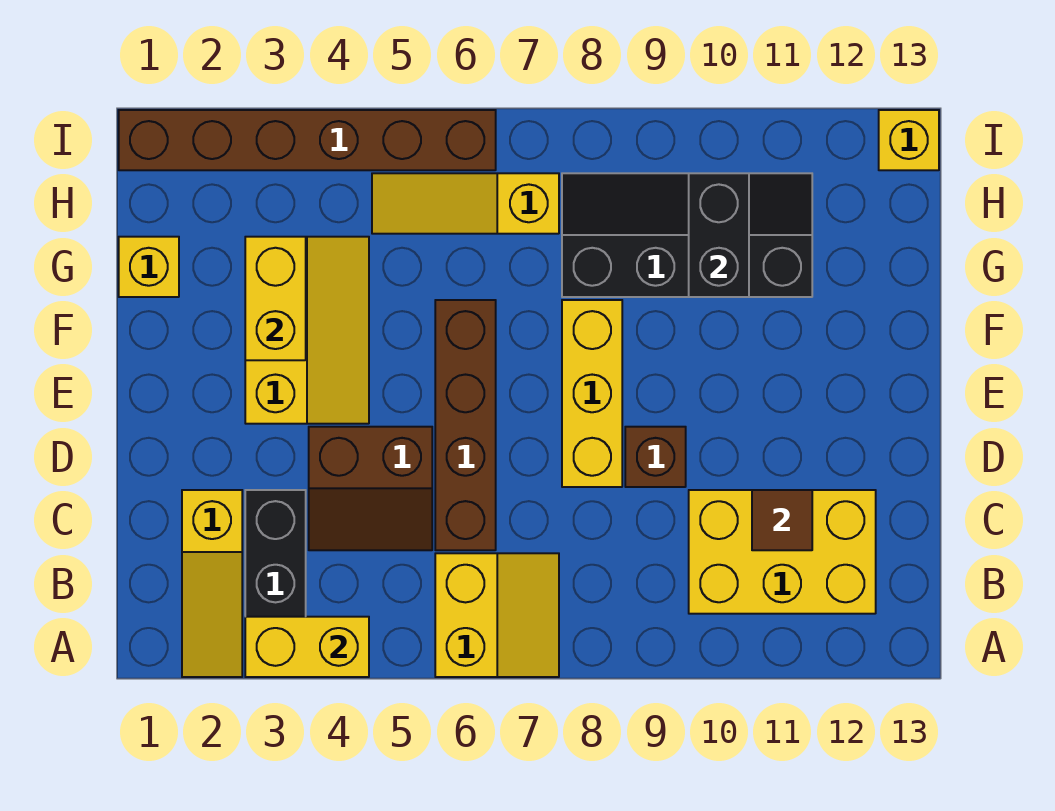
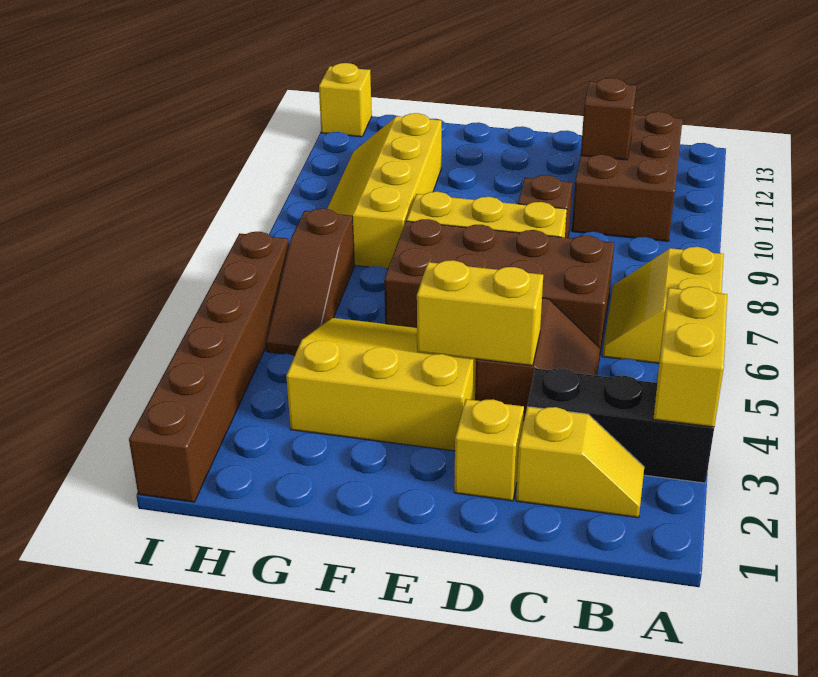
yellow slope A2:C2 level 1 top C -> yellow slope B2:C2 level 1 top C
yellow slope A6:B7 level 1 top 6 -> yellow slope A6:B7 level 1 top A
yellow brick B10:C12 level 1 -> brown brick B10:C12 level 1
brown brick C6:F6 level 1 -> brown brick C6:F7 level 1
brown tile C11 level 2 -> brown brick C11 level 2
yellow slope E3:G4 level 1 top 3 -> yellow slope E3:G5 level 1 top 3
yellow brick F3:G3 level 2 -> yellow brick D4:E4 level 2
yellow brick G1 level 1 -> yellow brick D2 level 1
black slope G8:H11 level 1 top G -> yellow slope G8:H11 level 1 top G
black brick G10:H10 level 2 -> none
yellow slope H5:H7 level 1 top 7 -> brown slope H5:H7 level 1 top 7

